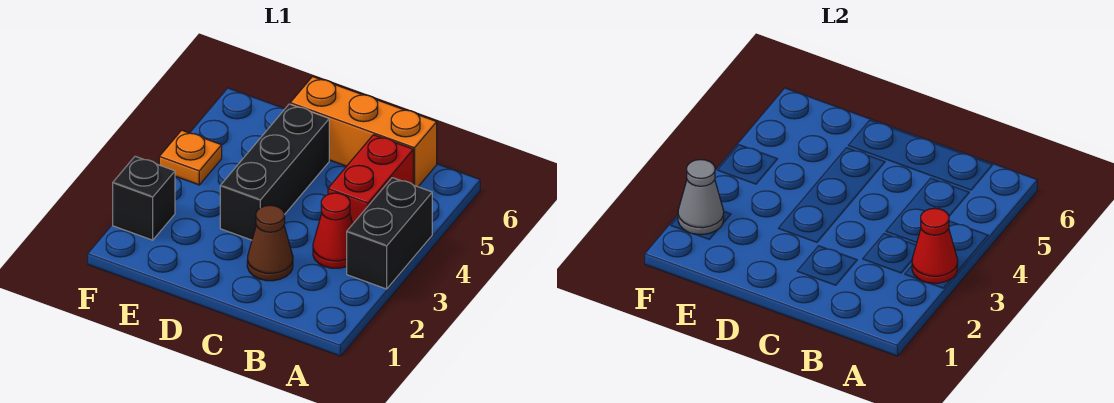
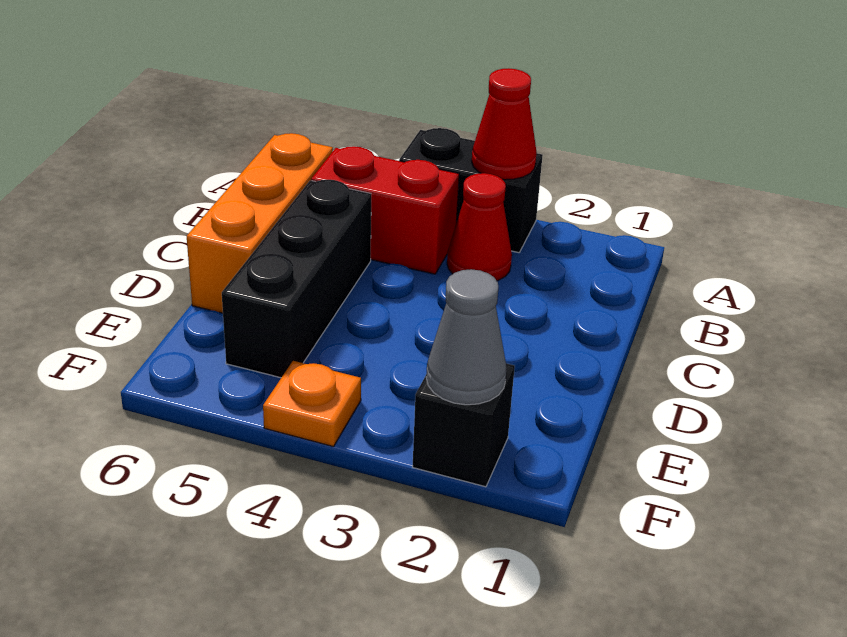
brown cone C2 level 1 -> none
black brick D3:D5 level 1 -> black brick C5:E5 level 1

